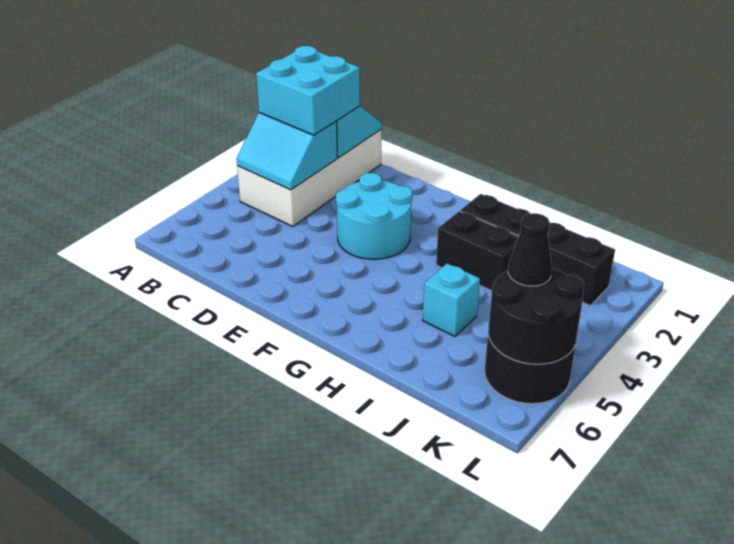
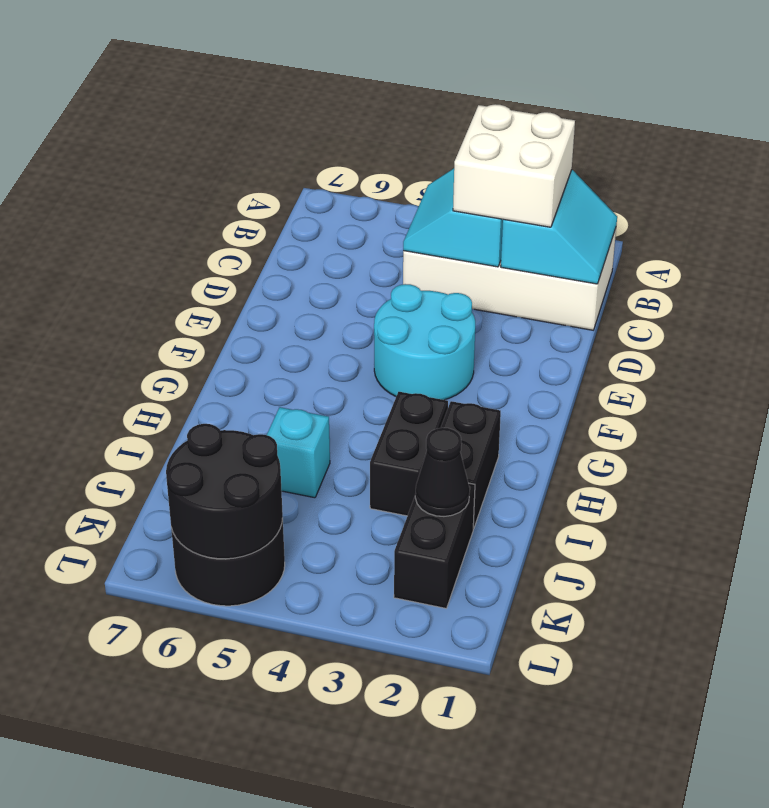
cyan brick B2:C3 level 3 -> white brick B2:C3 level 3
black cone K5 level 3 -> black cone J2 level 2

